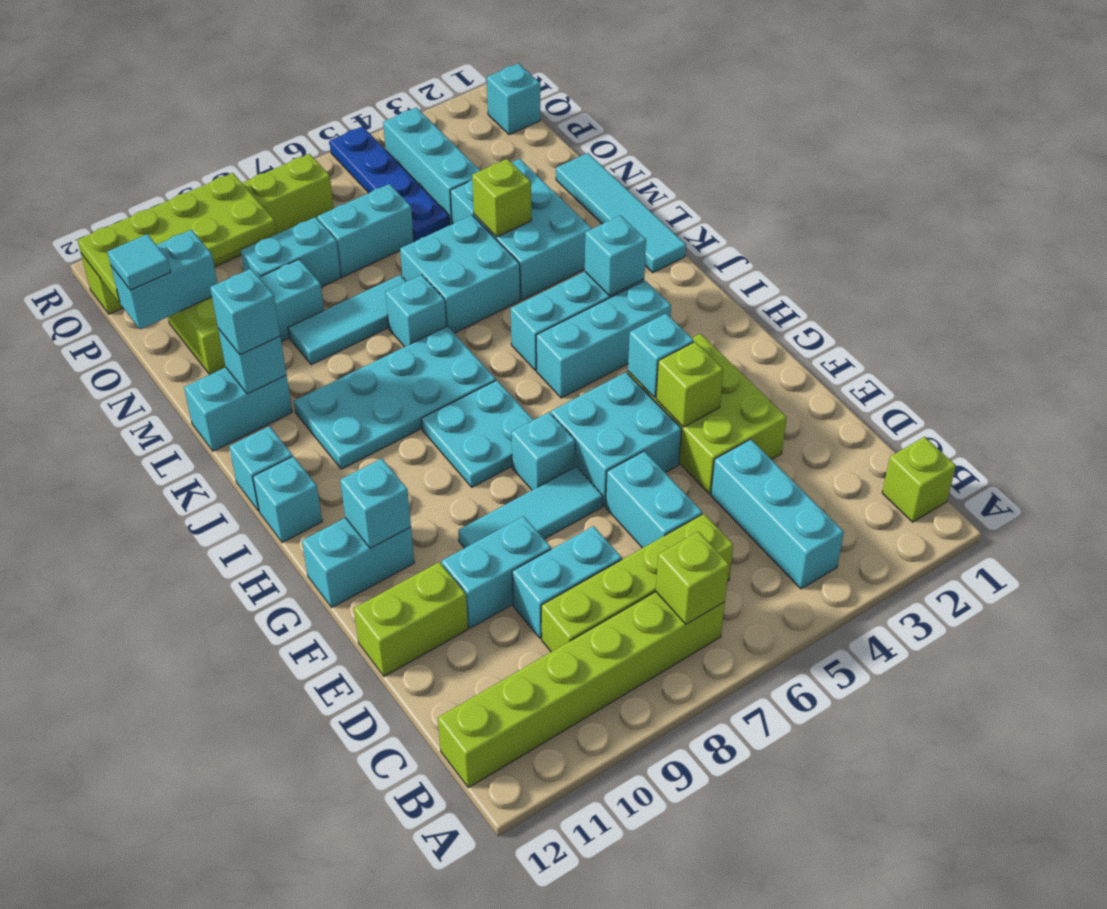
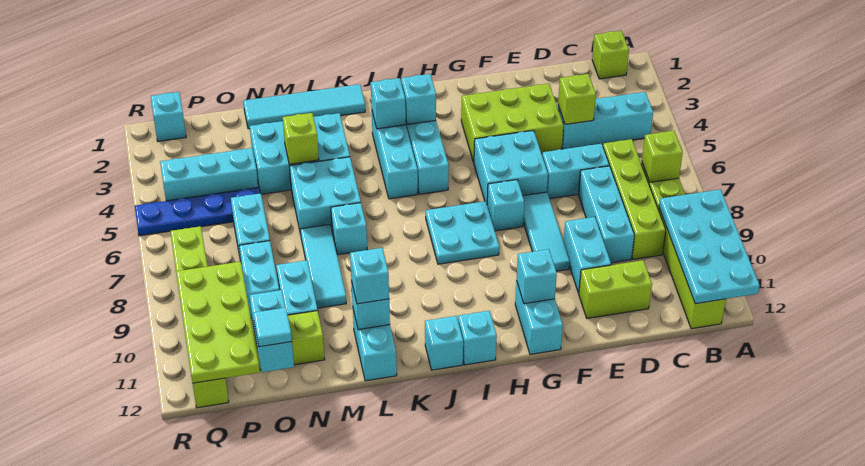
cyan brick D8:D9 level 1 -> cyan brick D7:D9 level 1
lime brick E11:E12 level 1 -> lime brick D11:E11 level 1
lime brick F4 level 2 -> lime brick D4 level 2
cyan brick G4 level 2 -> cyan brick I3 level 2
cyan plate J7:K10 level 1 -> cyan plate A9:B12 level 2

